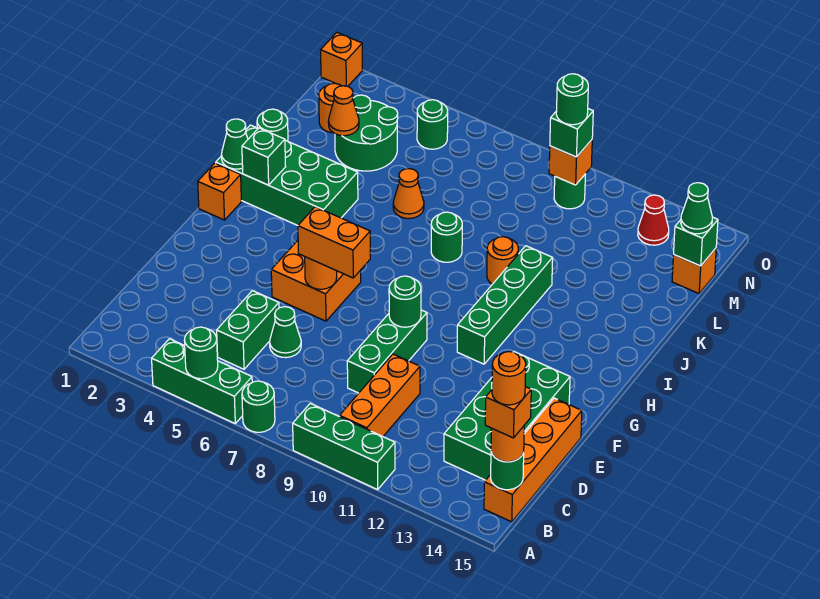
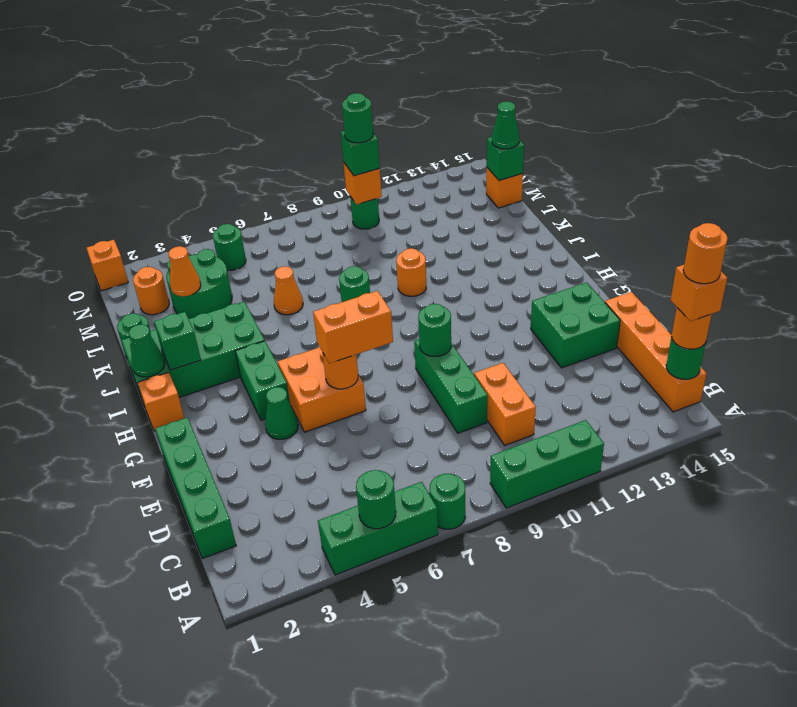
orange brick B10:D10 level 1 -> orange brick C10:D10 level 1
green brick C5:D5 level 1 -> green brick G4:H4 level 1
green brick C13:F14 level 1 -> green brick E13:F14 level 1
green cone D6 level 1 -> green cone F4 level 1
green brick G11:J11 level 1 -> green brick C1:F1 level 1
red cone N13 level 1 -> none

